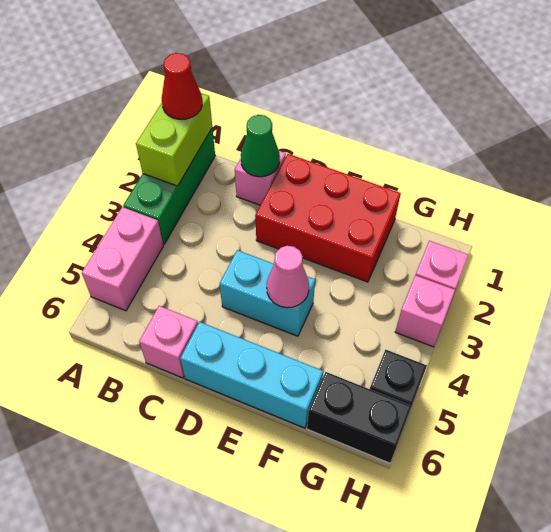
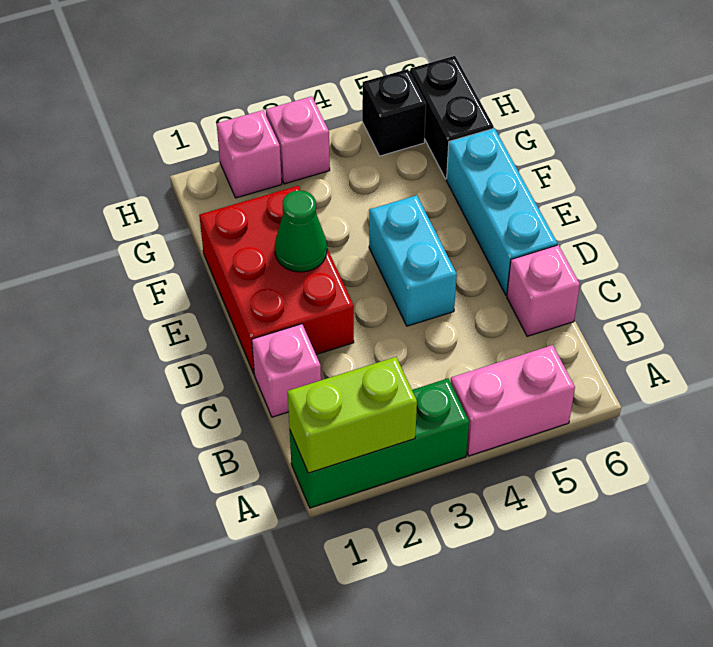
red cone A1 level 3 -> none
green cone C1 level 2 -> green cone E2 level 2
pink cone E4 level 2 -> none

